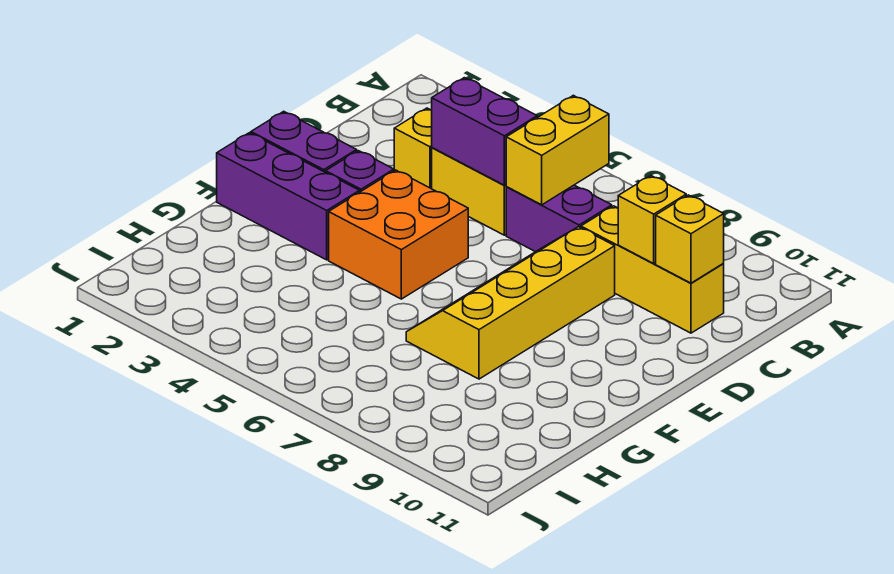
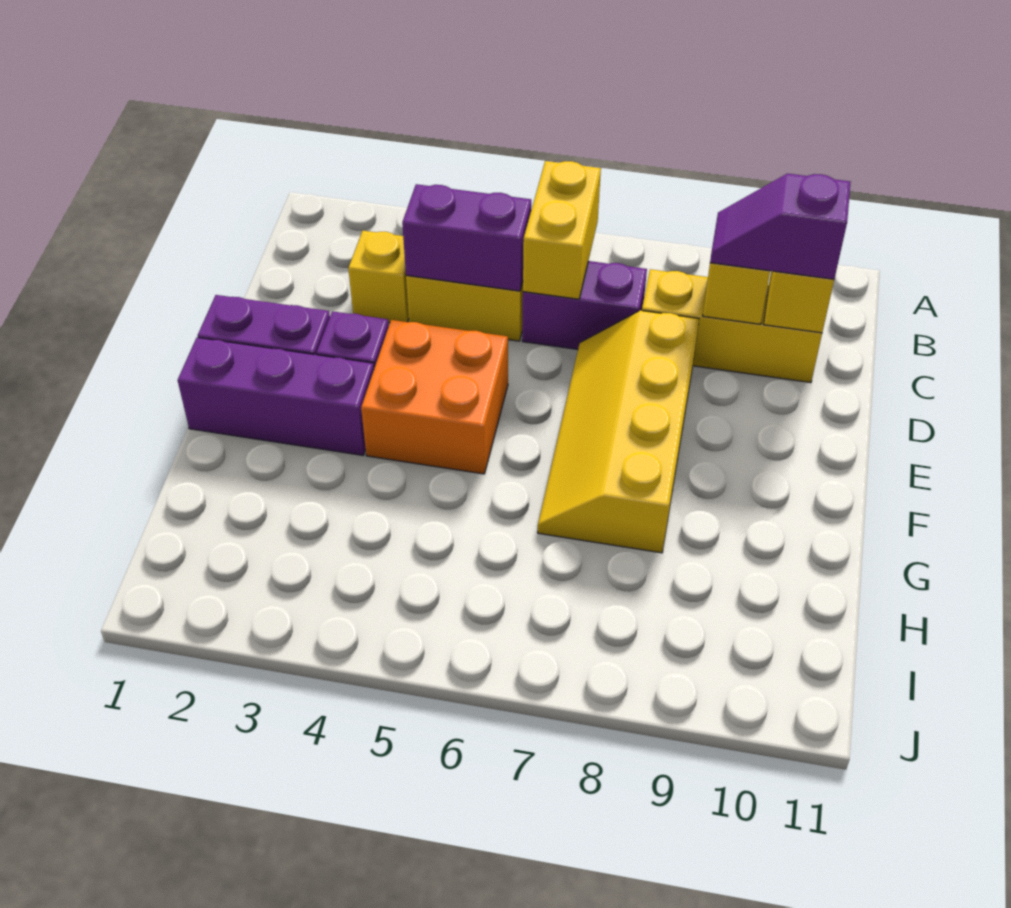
none -> purple slope C9:C10 level 3 top 10

